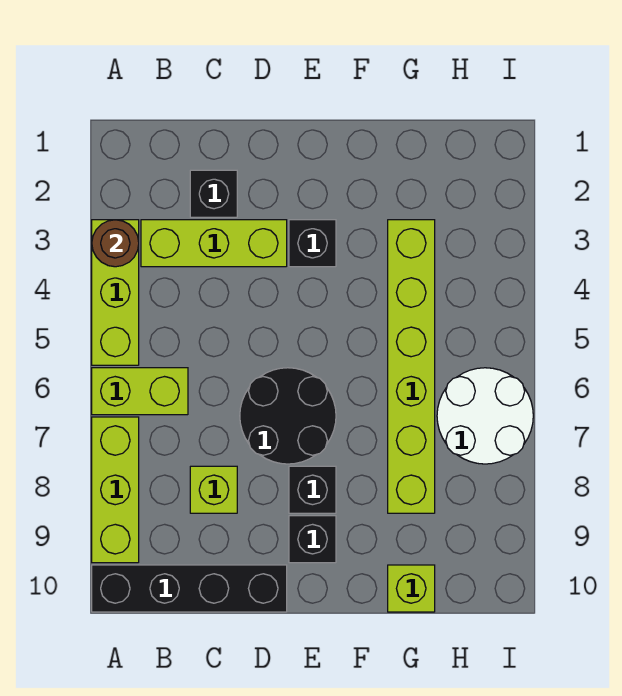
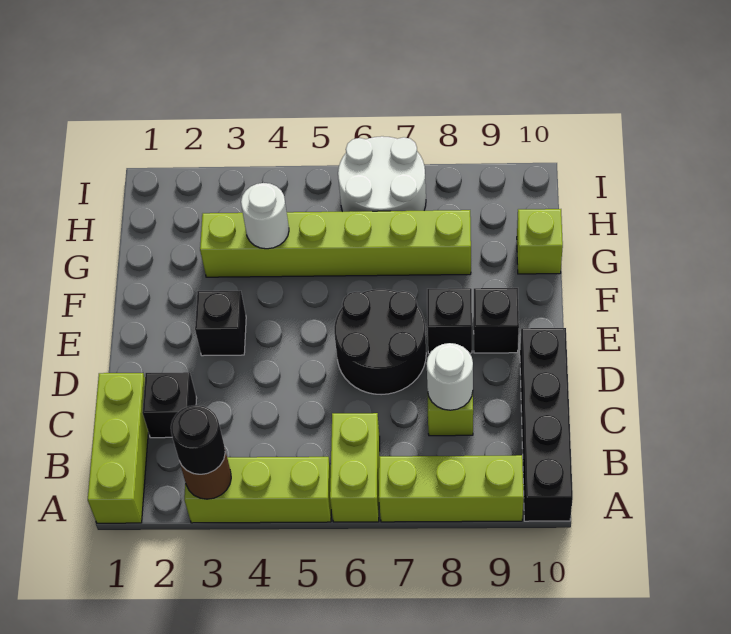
none -> black round brick A3 level 3
lime brick B3:D3 level 1 -> lime brick A1:C1 level 1
none -> white round brick C8 level 2
none -> white round brick G4 level 2

